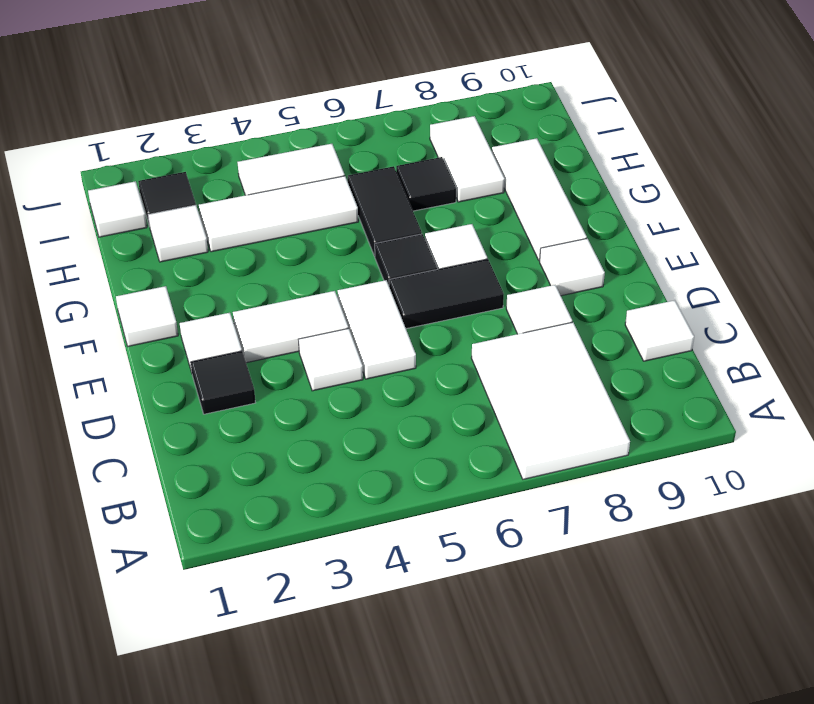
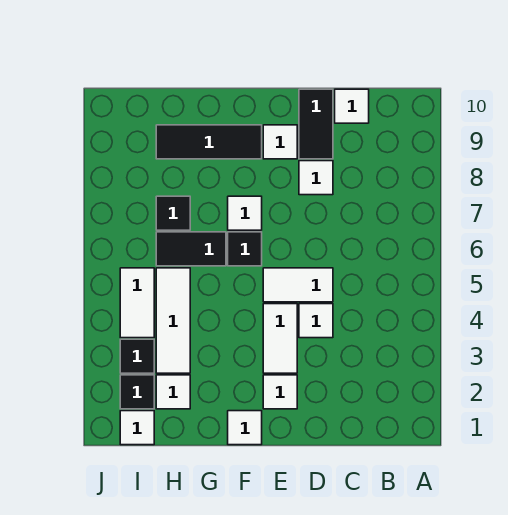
white tile A7:C8 level 1 -> none
black tile D2 level 1 -> black tile I3 level 1
black tile E6:E7 level 1 -> black tile D9:D10 level 1
white tile F9:H9 level 1 -> black tile F9:H9 level 1
white tile H8:I8 level 1 -> none

